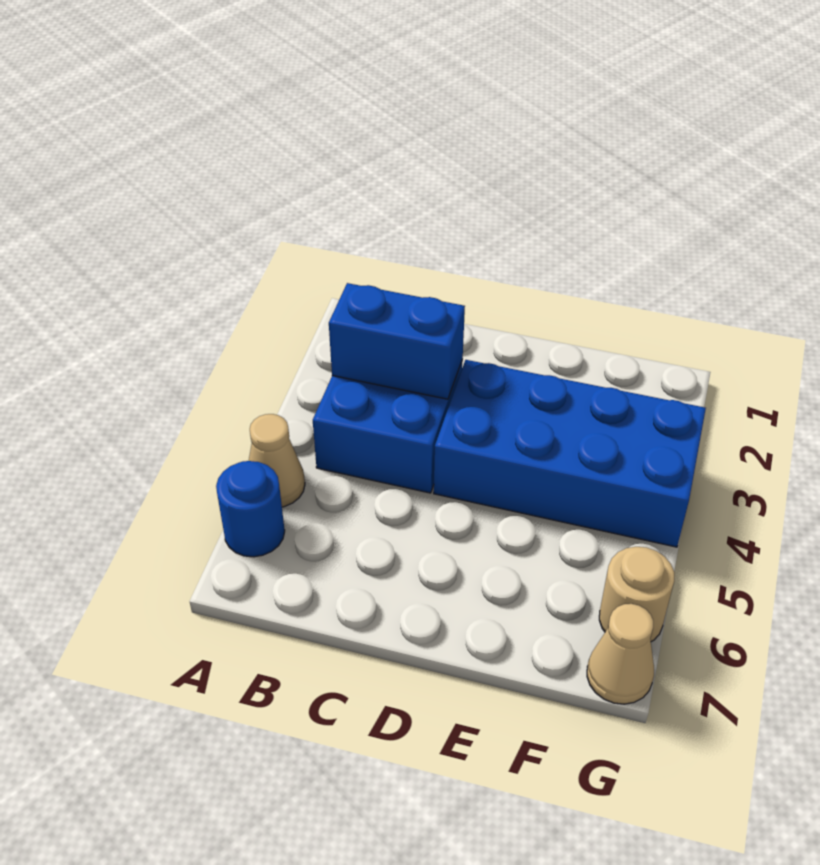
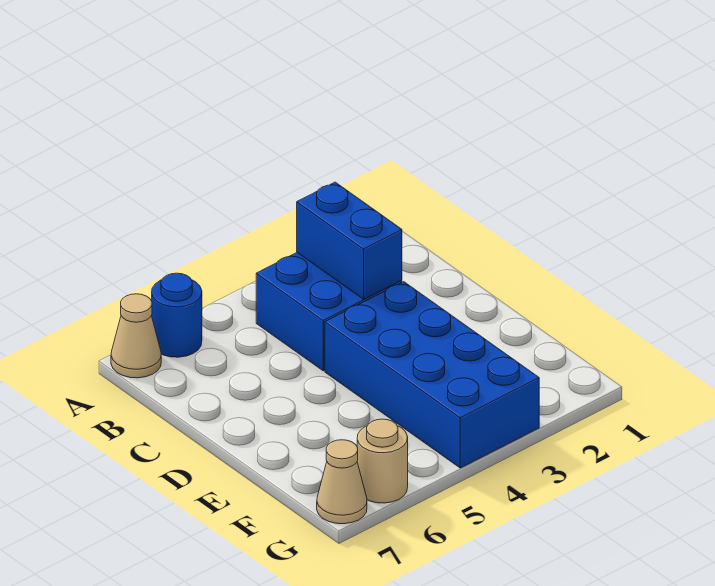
tan cone A5 level 1 -> tan cone A7 level 1

